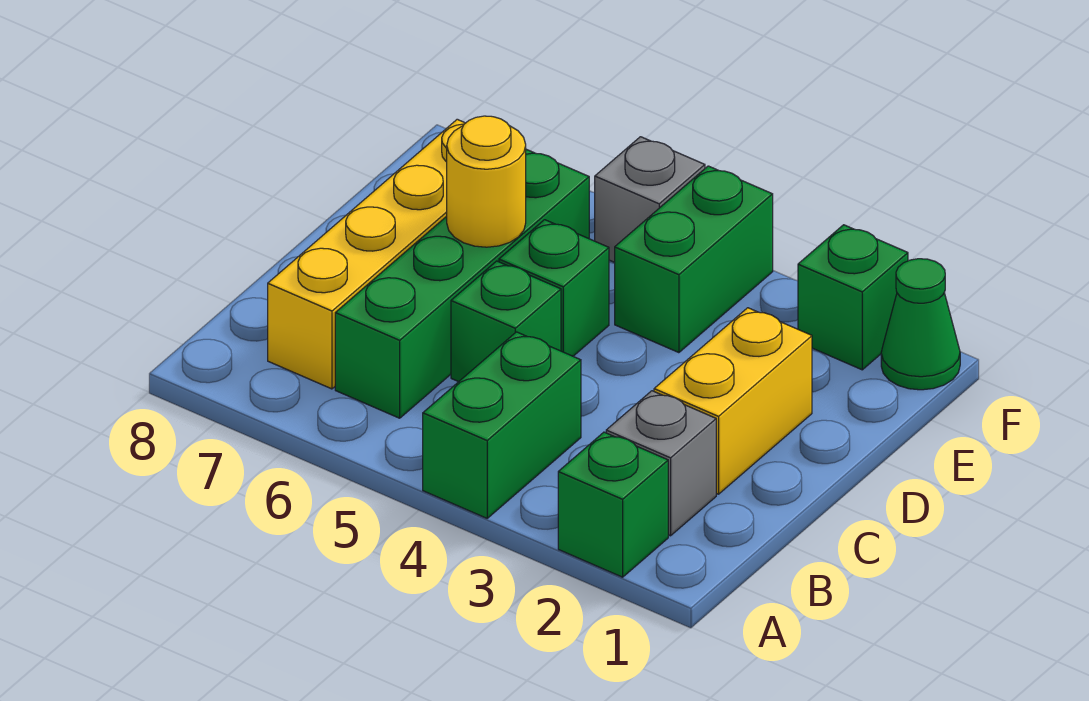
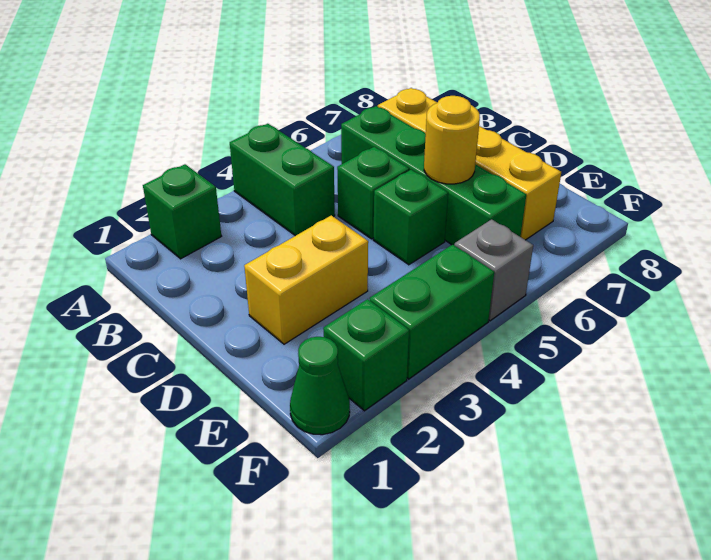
grey brick B2 level 1 -> none
yellow brick C2:D2 level 1 -> yellow brick D2:D3 level 1
green brick E4:F4 level 1 -> green brick F3:F4 level 1

